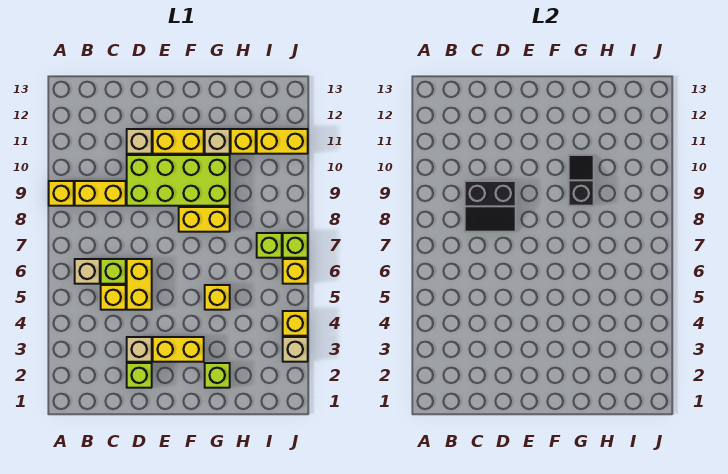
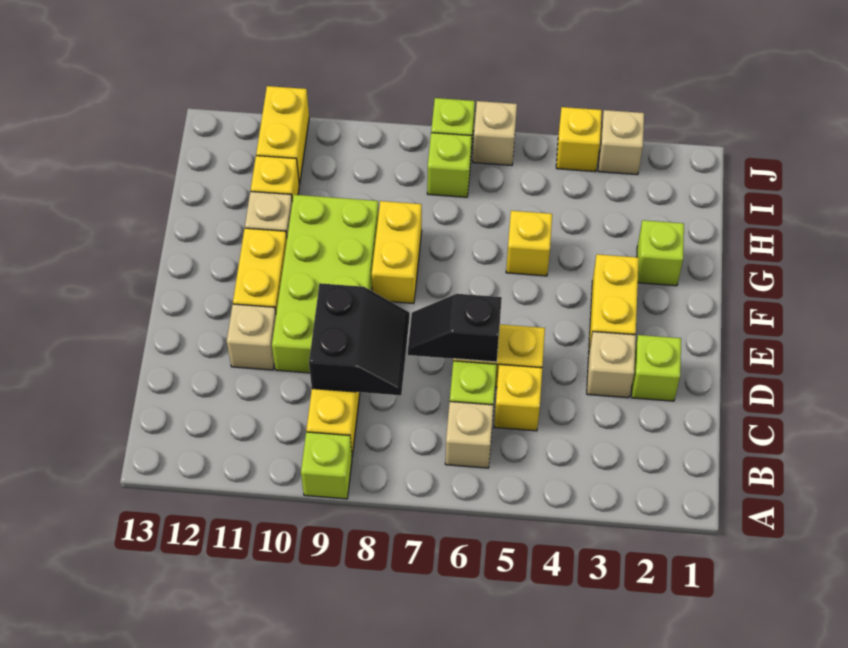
yellow brick A9 level 1 -> lime brick A9 level 1
black slope G9:G10 level 2 top 9 -> black slope D6:D7 level 2 top 6
yellow brick J6 level 1 -> tan brick J6 level 1

